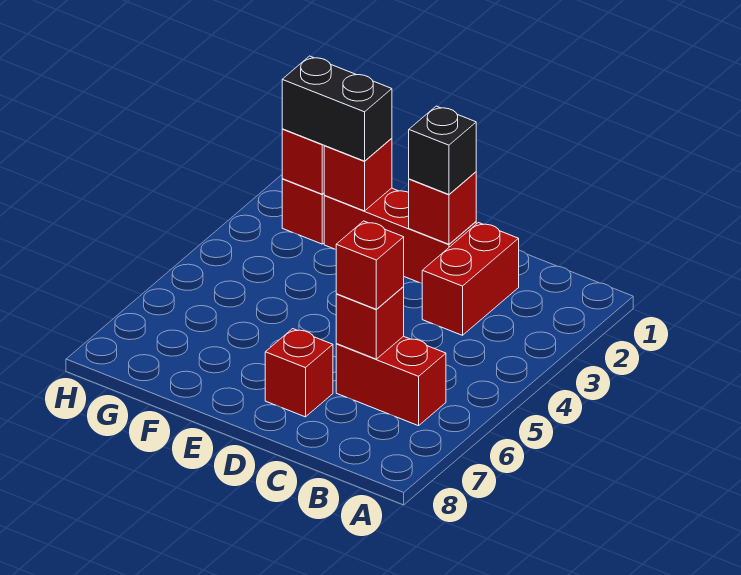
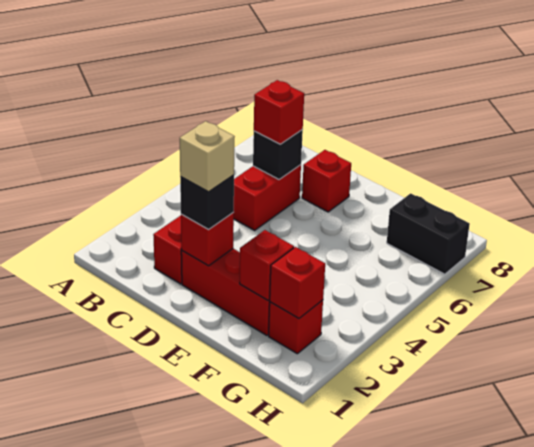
red brick B6:C6 level 1 -> red brick C5:C6 level 1
red brick C6 level 2 -> black brick C6 level 2
none -> tan brick D2 level 4
black brick F2:G2 level 3 -> black brick G7:H7 level 1

